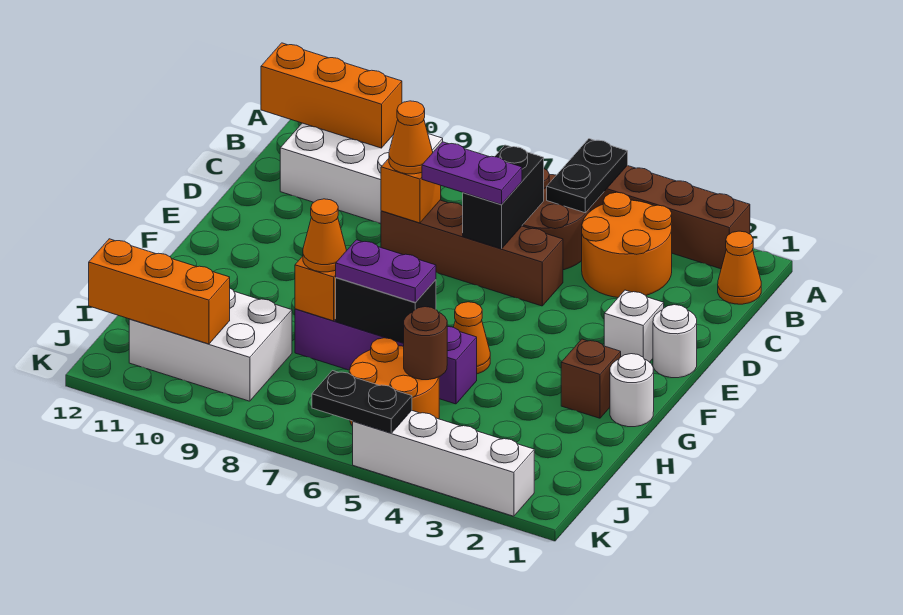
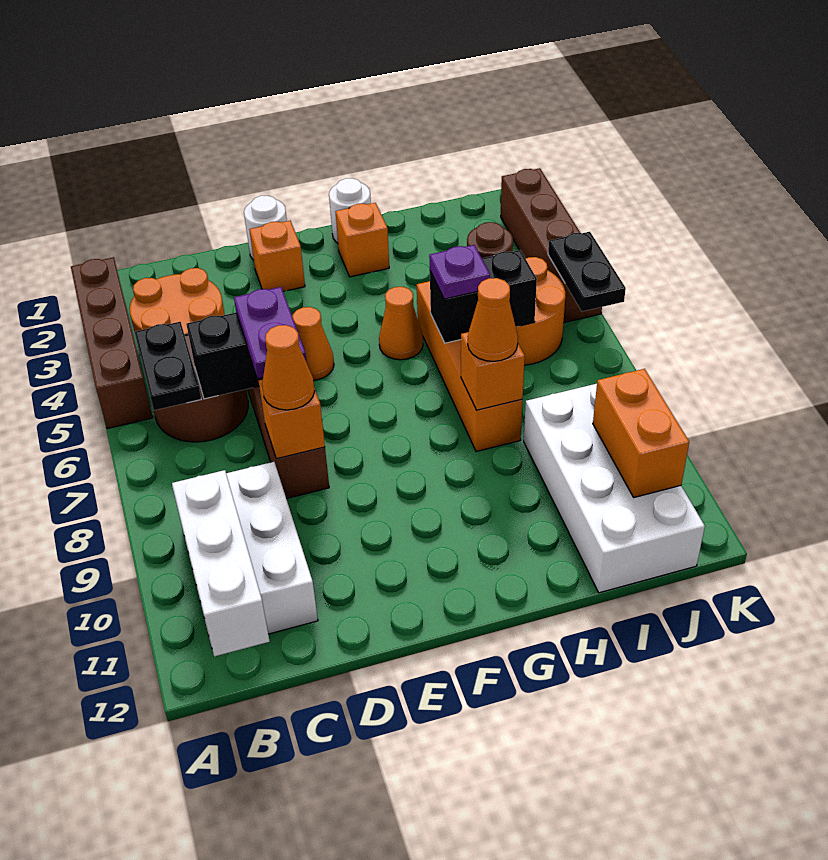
black plate A5:B5 level 2 -> black plate B5:B6 level 2
orange cone B1 level 1 -> orange cone E5 level 1
orange brick B10:B12 level 2 -> white brick B10:B12 level 2
white brick E2 level 1 -> orange brick E2 level 1
brown brick G2 level 1 -> orange brick G2 level 1
purple brick H5:H8 level 1 -> orange brick H5:H8 level 1
black brick H6:H7 level 2 -> black brick H6:I6 level 2
purple plate H6:H7 level 3 -> purple plate H6 level 3
white brick I9:J11 level 1 -> white brick I9:J12 level 1
orange brick J10:J12 level 2 -> orange brick J10:J11 level 2
white brick K2:K5 level 1 -> brown brick K2:K5 level 1

